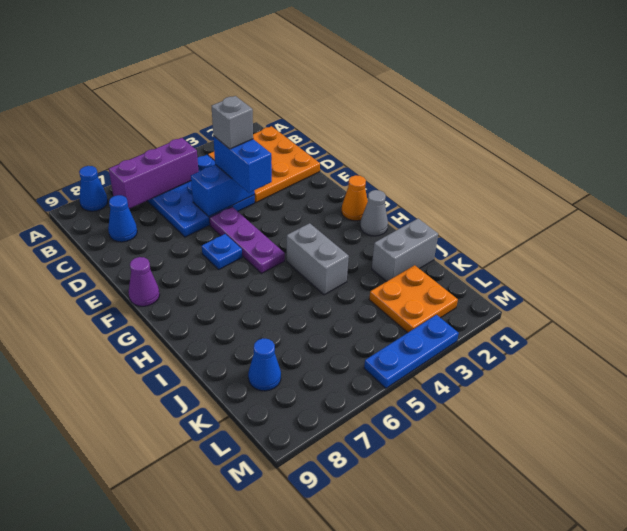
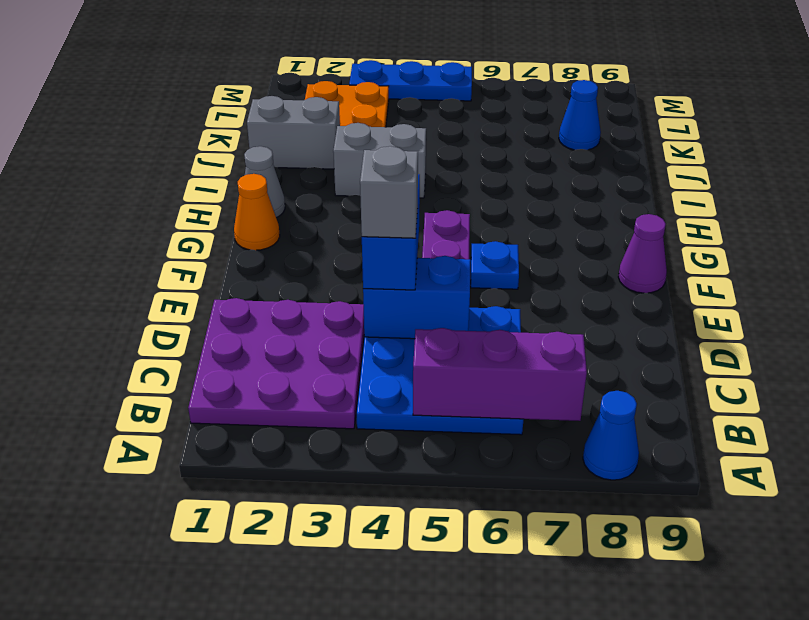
orange plate B1:D3 level 1 -> purple plate B1:D3 level 1
blue cone C8 level 1 -> none
grey brick H4:I4 level 1 -> grey brick I3:I4 level 1

